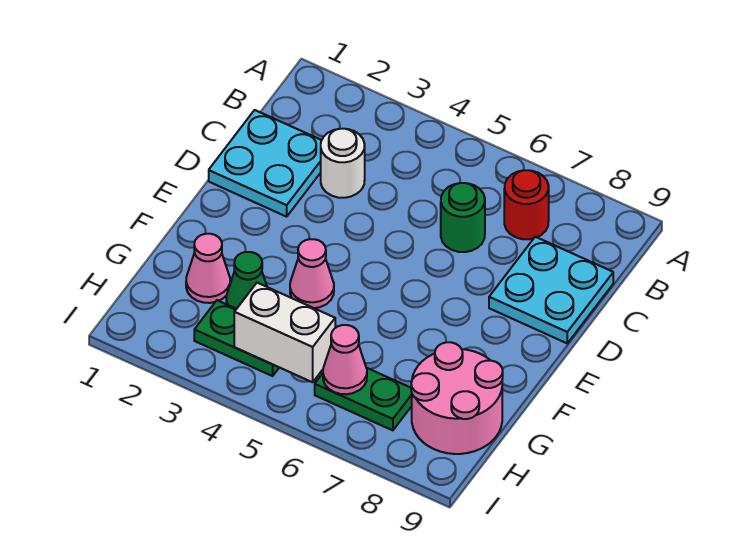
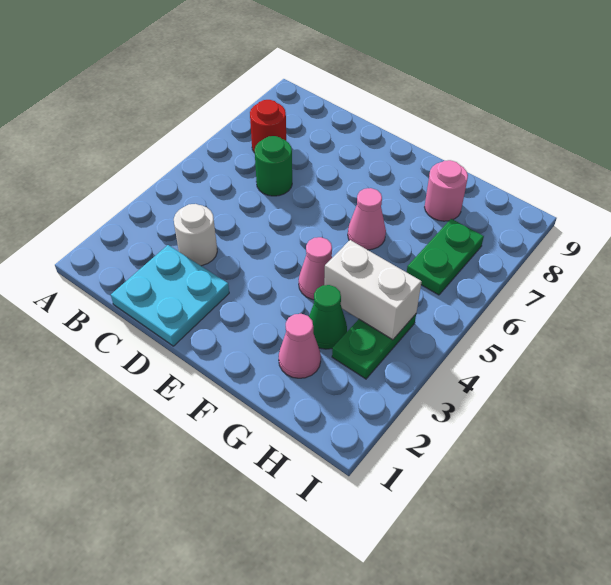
cyan plate C8:D9 level 1 -> none
pink round brick G8:H9 level 1 -> pink round brick G8 level 1
white brick H4:H5 level 2 -> white brick G4:H4 level 2
pink cone H6 level 2 -> pink cone F6 level 1

